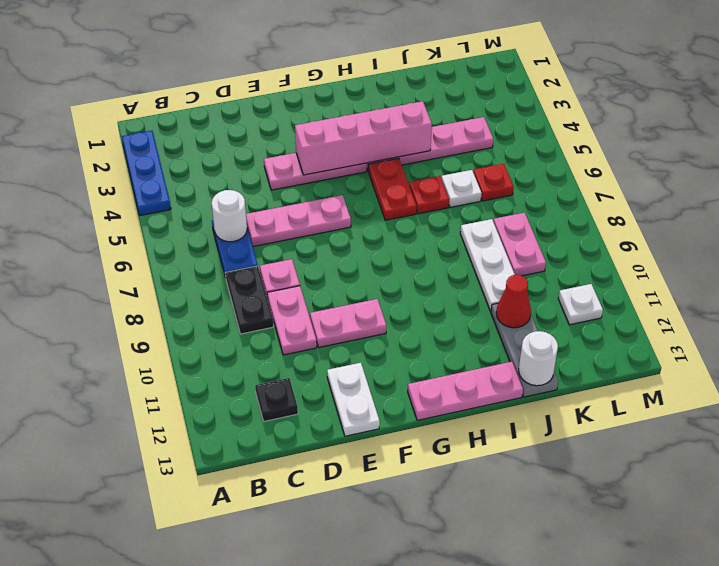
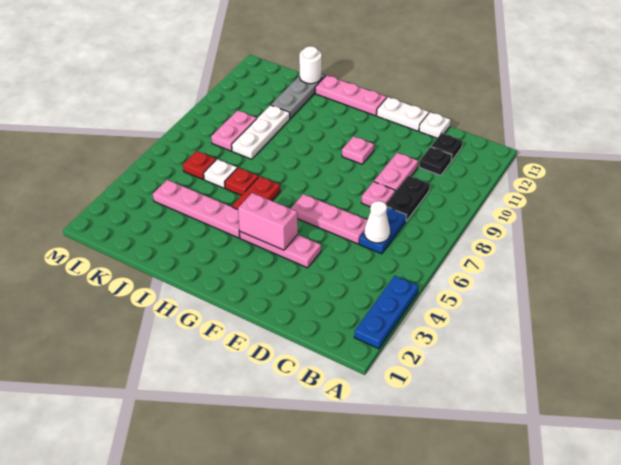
white round brick C6 level 2 -> white cone C6 level 2
none -> black plate C11 level 1
pink plate E10:F10 level 1 -> pink plate F10 level 1
white plate E12:E13 level 1 -> white plate E13:F13 level 1
pink brick F4:I4 level 2 -> pink brick F4:G4 level 2
red cone J11 level 2 -> none
white plate L11 level 1 -> white plate D13 level 1

